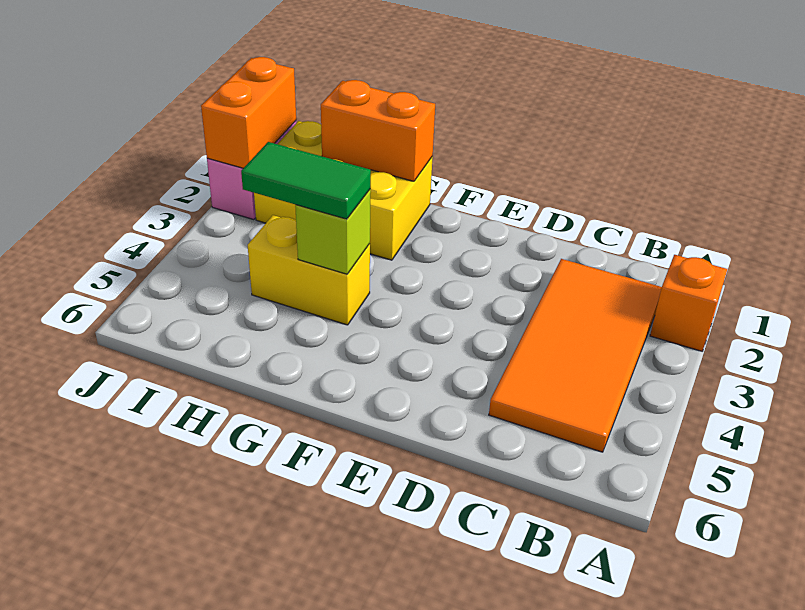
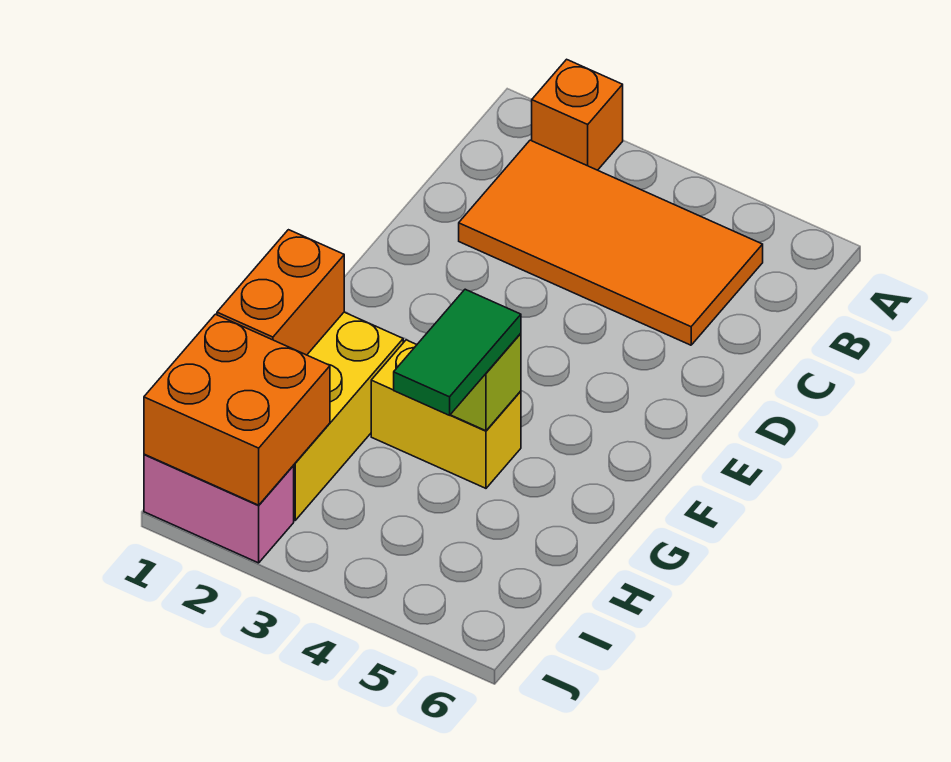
yellow brick G4:H4 level 1 -> yellow brick G3:G4 level 1
orange brick J1:J2 level 2 -> orange brick I1:J2 level 2

